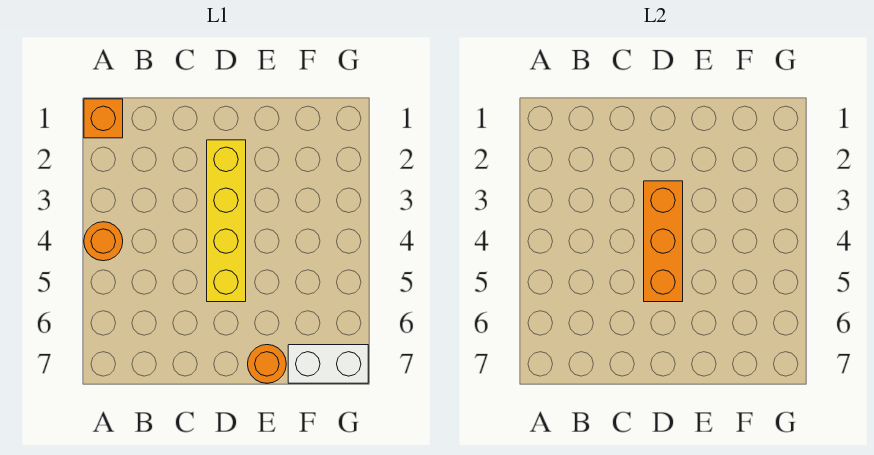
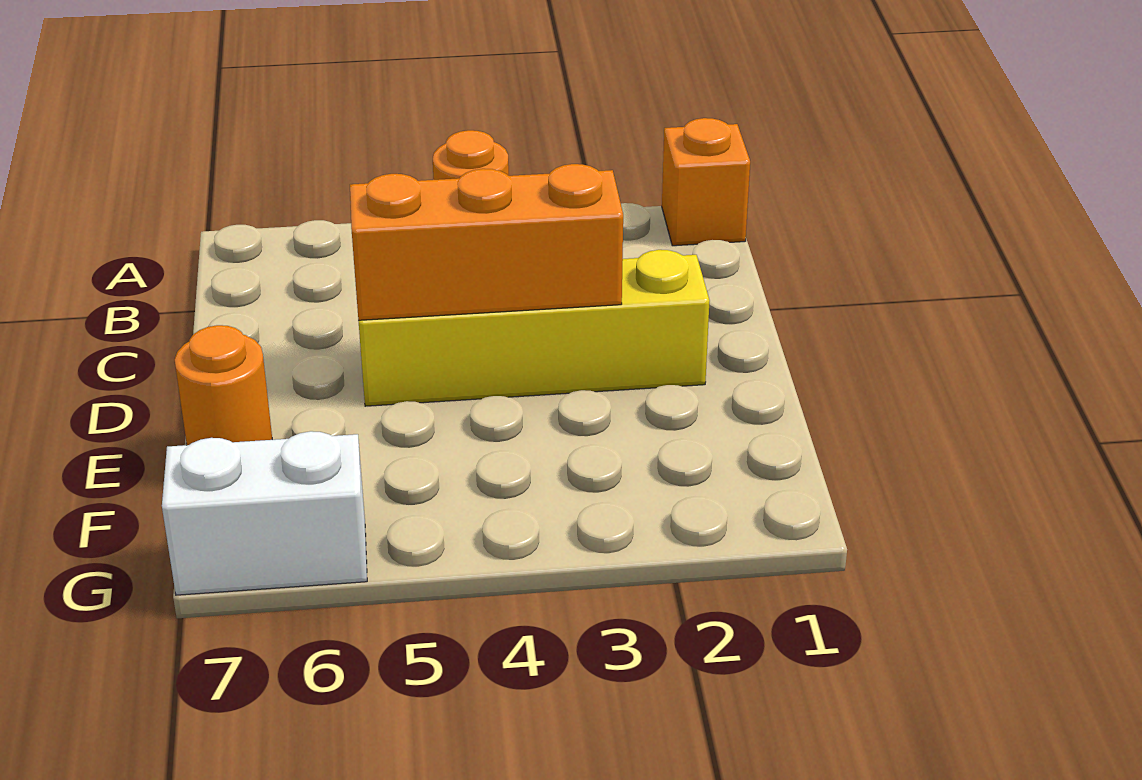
white brick F7:G7 level 1 -> white brick G6:G7 level 1

